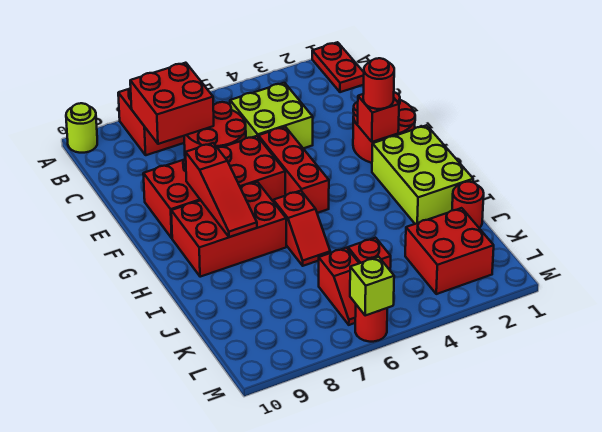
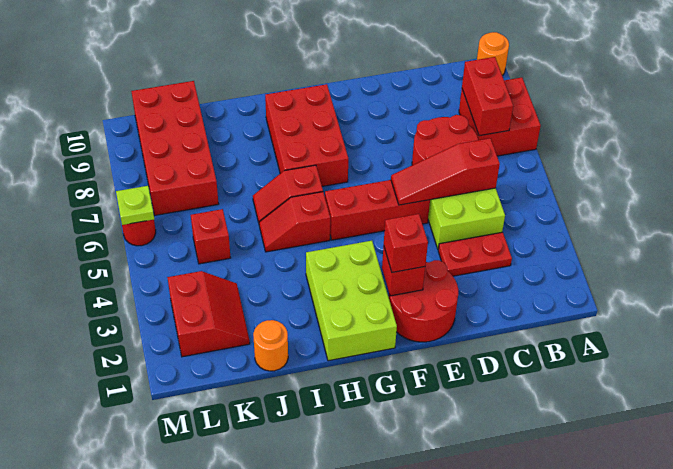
red plate A1:B1 level 1 -> red plate C3:D3 level 1
lime round brick A10 level 1 -> orange round brick A10 level 1
red brick B7:C8 level 2 -> red brick B7:B8 level 2
red brick E6:F9 level 1 -> red brick K7:L10 level 1
red round brick F2 level 3 -> red brick F2 level 3
red slope F8:H8 level 2 top F -> red slope C5:E5 level 2 top C
lime brick G1:I2 level 1 -> lime brick G1:H3 level 1
red round brick J1 level 1 -> orange round brick J1 level 1
red brick K2:L3 level 1 -> red slope K2:L3 level 1 top L
red slope K6:L6 level 1 top K -> red slope H5:I5 level 1 top H
lime brick M6 level 2 -> lime plate M6 level 2

